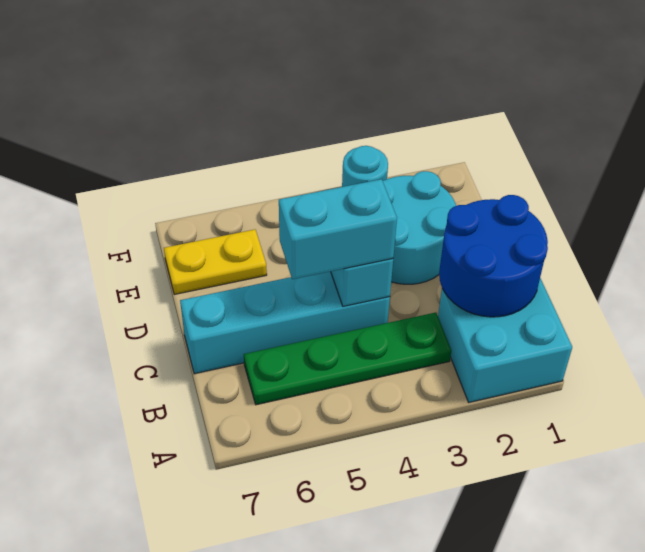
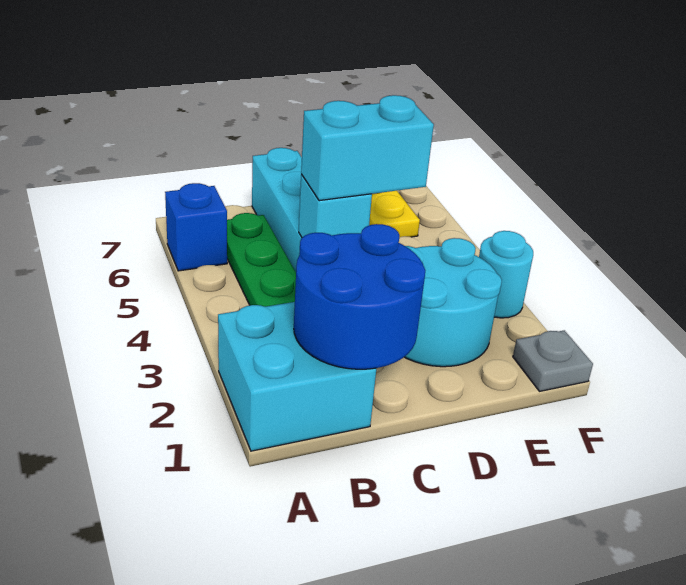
none -> blue brick A6 level 1
cyan brick C4:C5 level 3 -> cyan brick C4:D4 level 3
none -> grey plate F1 level 1

